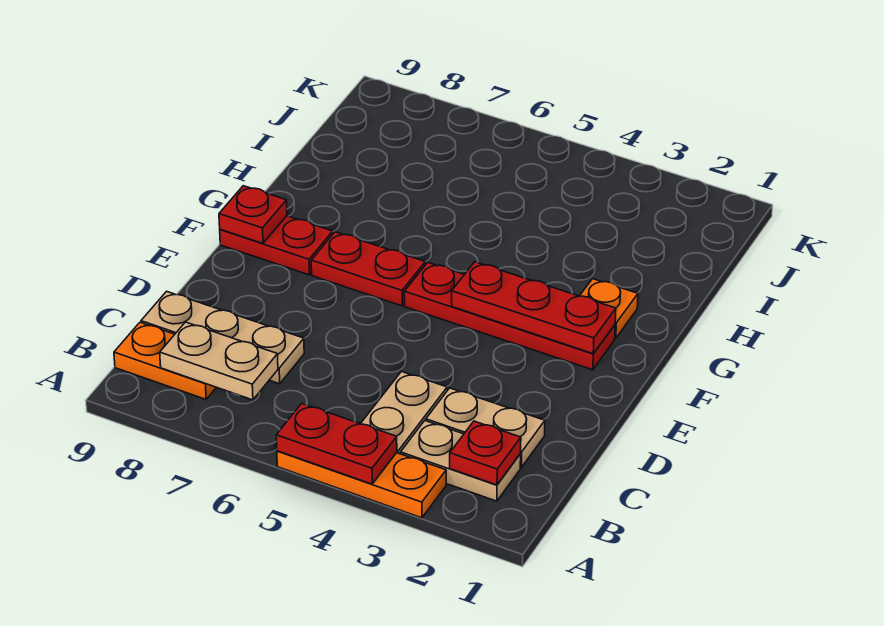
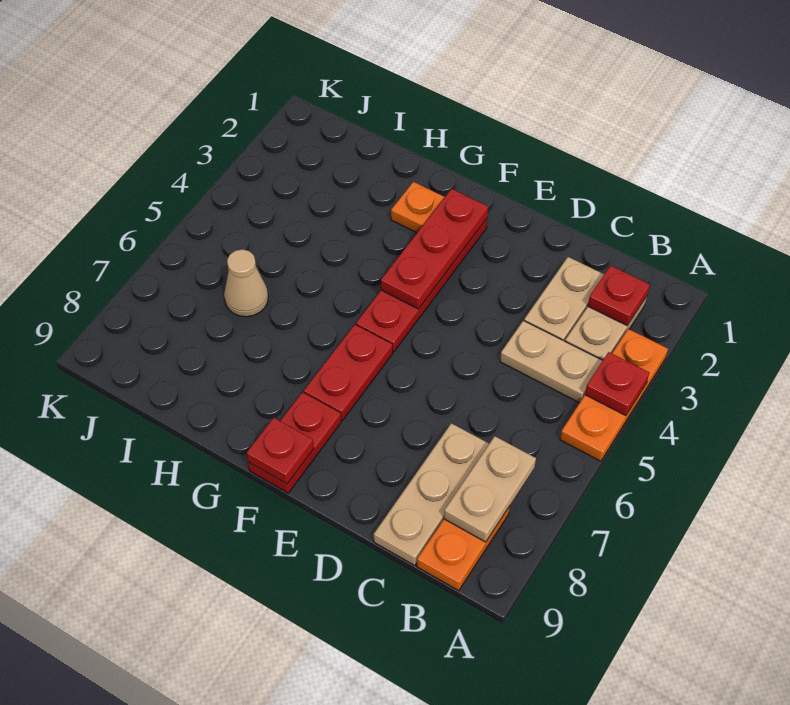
red plate A4:A5 level 2 -> red plate A4 level 2
none -> tan cone I6 level 1

